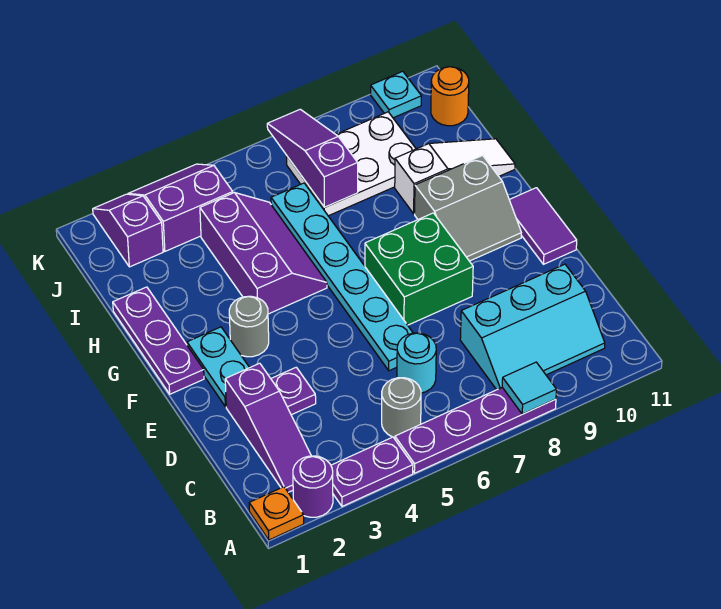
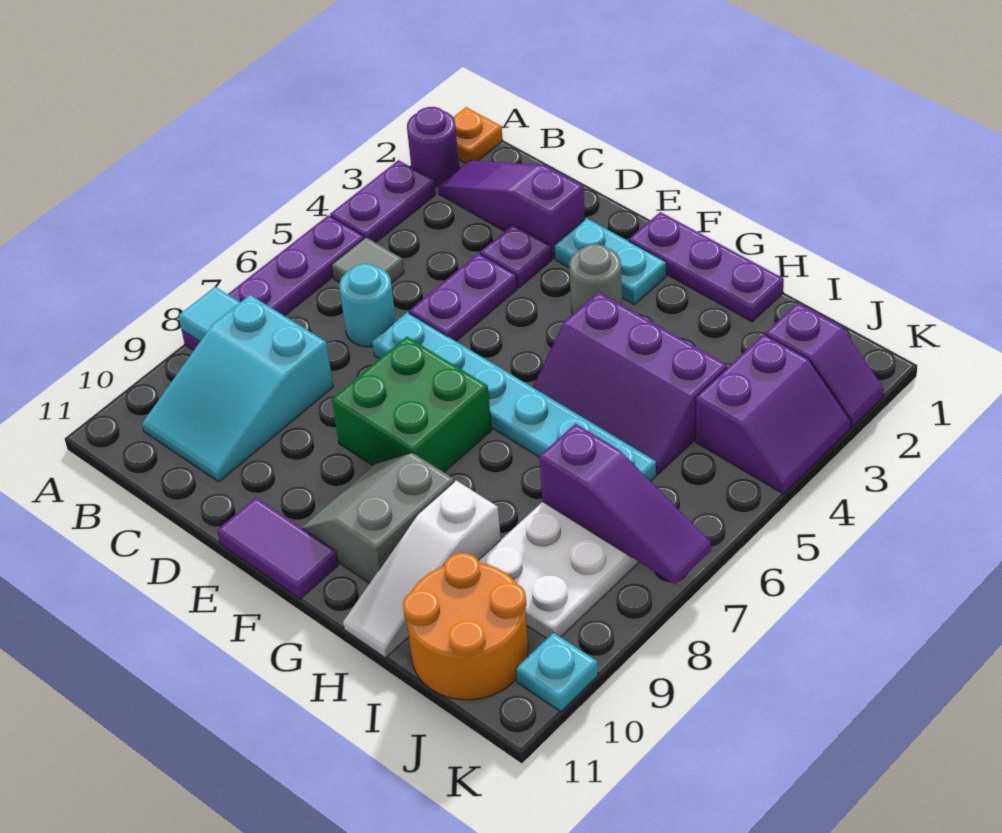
grey round brick B5 level 1 -> grey tile B5 level 1
cyan slope B8:C10 level 1 top C -> cyan slope B8:C10 level 1 top 8
none -> purple plate D4:D5 level 1
orange round brick J11 level 1 -> orange round brick I10:J11 level 1

